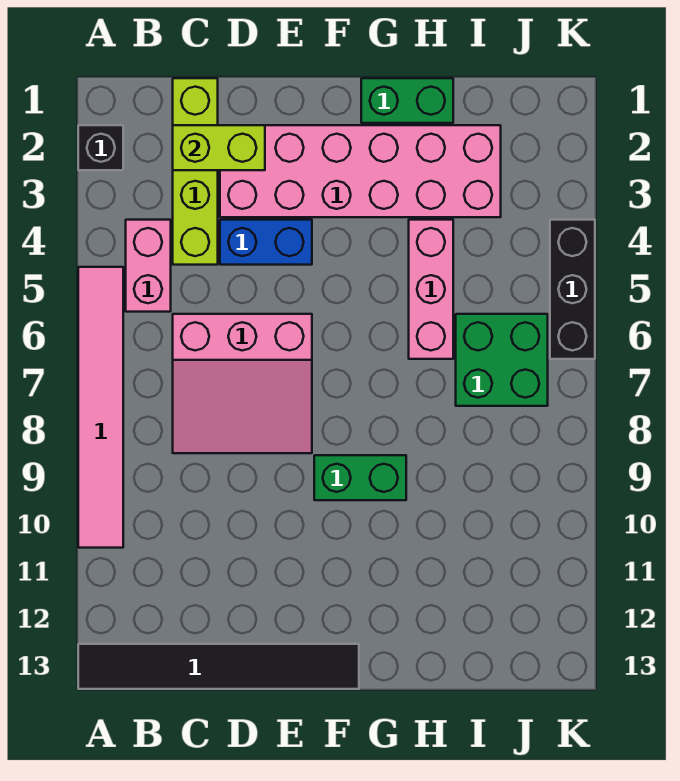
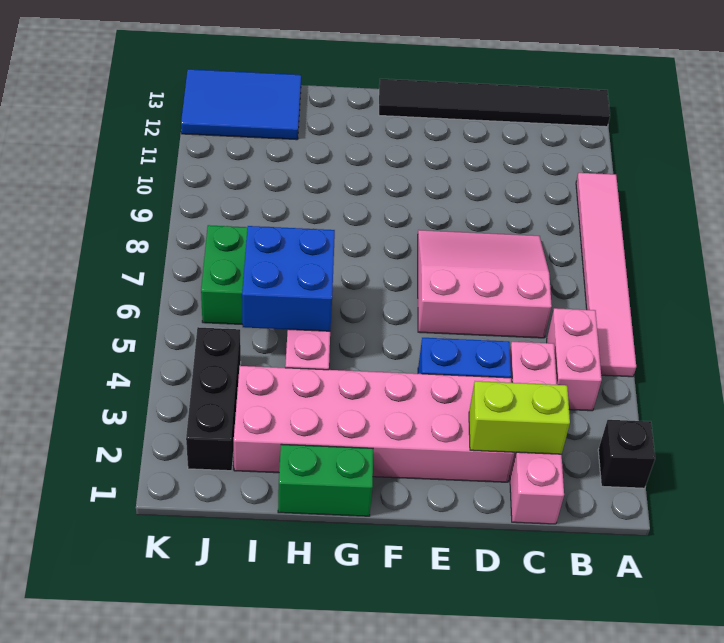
lime brick C1:C4 level 1 -> pink brick C1:C4 level 1
green brick F9:G9 level 1 -> none
none -> blue brick H5:I6 level 2
none -> blue tile I12:K13 level 1
black brick K4:K6 level 1 -> black brick J2:J4 level 1

